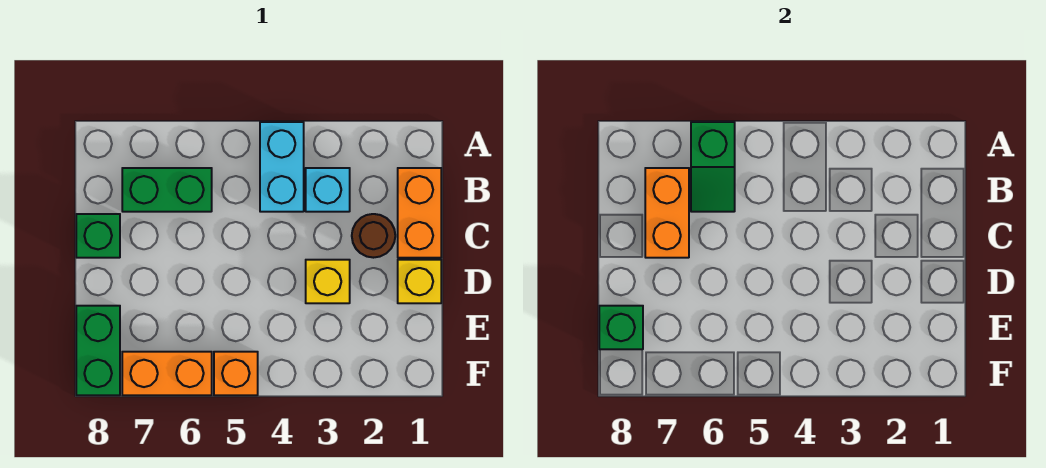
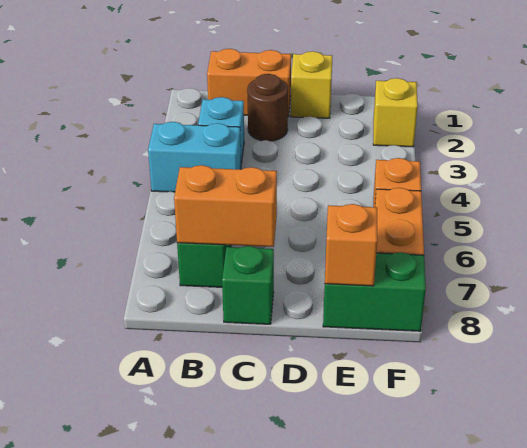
green slope A6:B6 level 2 top A -> none
yellow brick D3 level 1 -> yellow brick F2 level 1
green brick E8 level 2 -> orange brick E8 level 2

